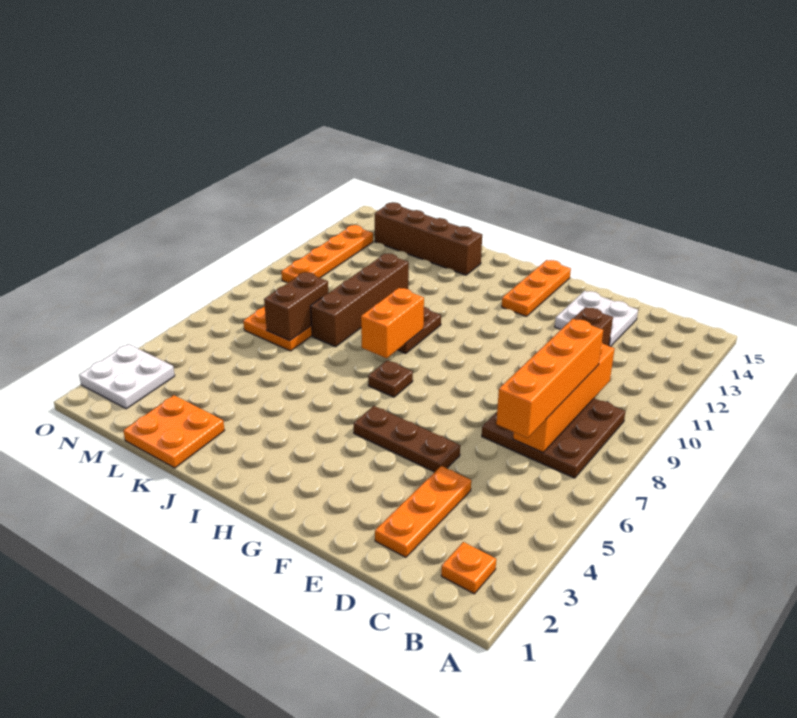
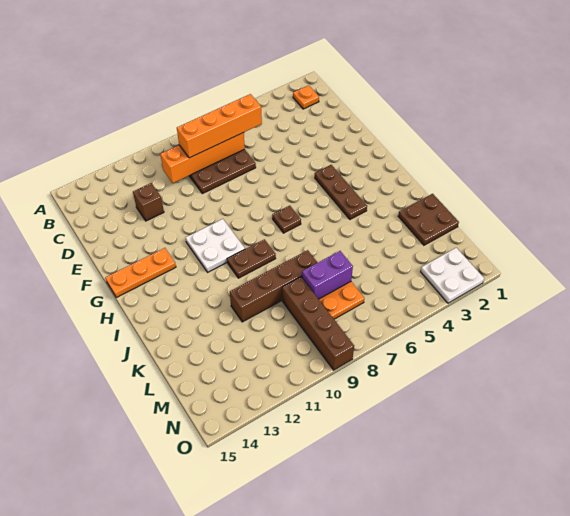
orange plate D2:D4 level 1 -> none
white plate D13:E14 level 1 -> white plate G10:H11 level 1
brown plate E5:G5 level 1 -> brown plate G4:I4 level 1
orange brick I8:I9 level 2 -> none
brown brick J14:M14 level 1 -> brown brick L9:O9 level 1
orange plate K1:L2 level 1 -> brown plate K1:L2 level 1
brown brick L7:L8 level 2 -> purple brick L7:L8 level 2
orange plate N10:N13 level 1 -> none

